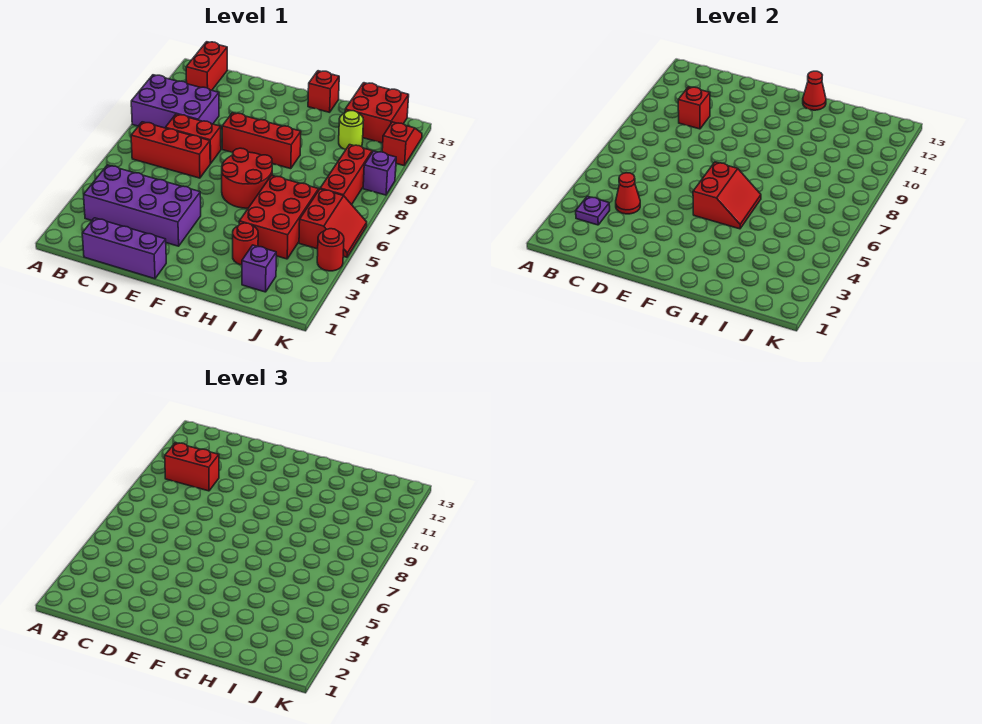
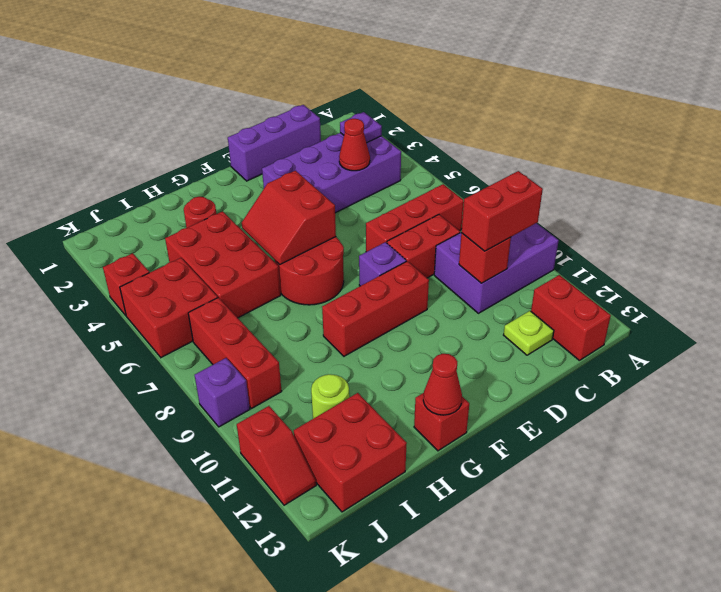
none -> lime plate C12 level 1
purple brick I2 level 1 -> purple brick E8 level 1
red slope J5:K6 level 1 top J -> red brick J5:K6 level 1
red round brick K4 level 1 -> red brick K4 level 1

